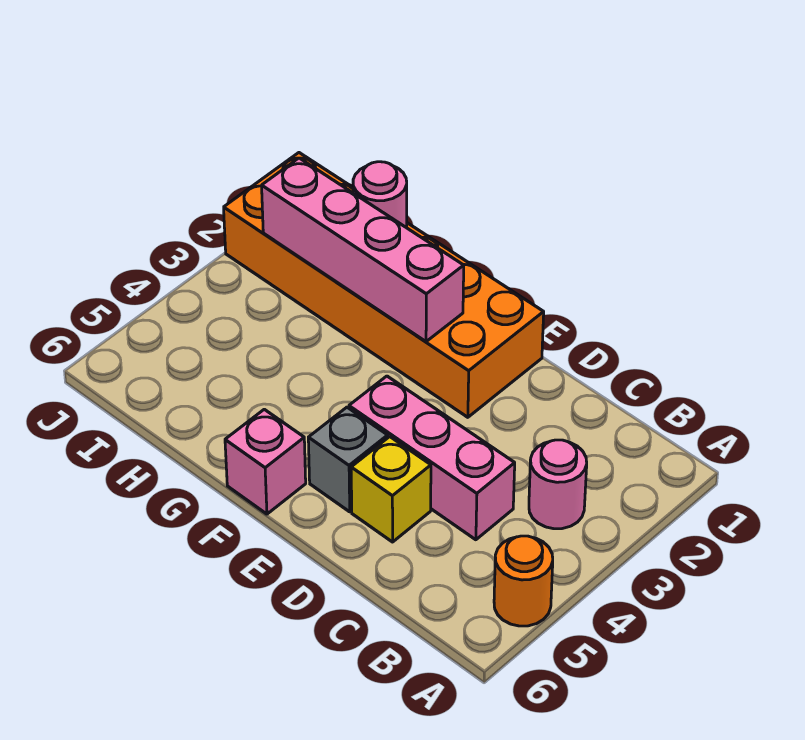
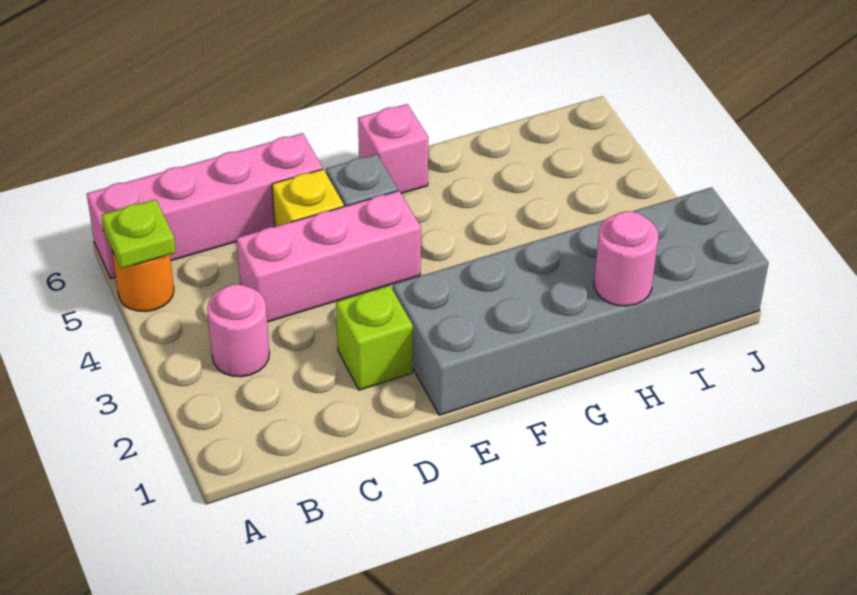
none -> lime plate A5 level 2
none -> lime brick D2 level 1
orange brick E1:J2 level 1 -> grey brick E1:J2 level 1
pink brick F2:I2 level 2 -> pink brick A6:D6 level 1

